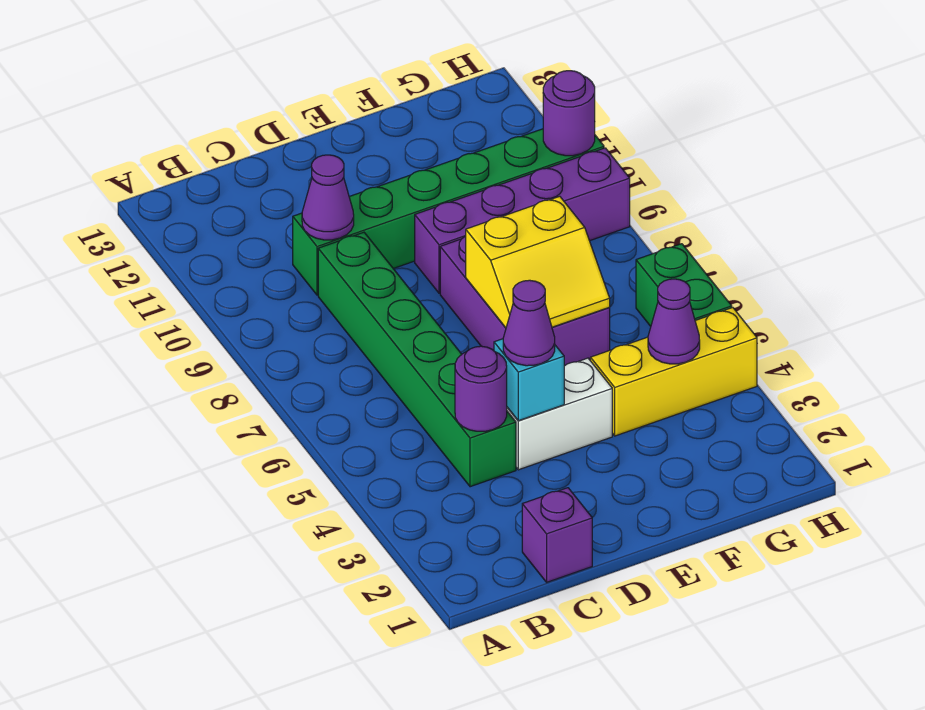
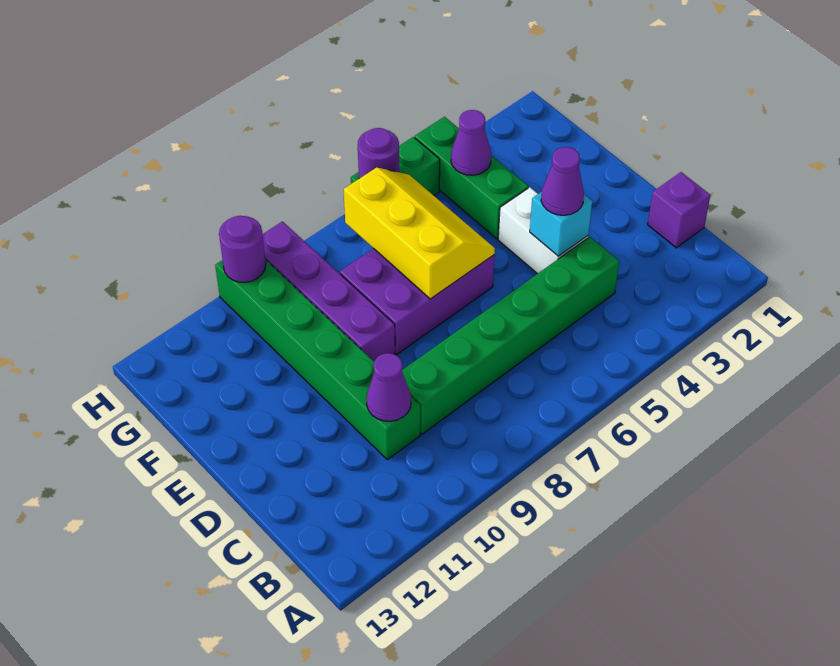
purple round brick C4 level 2 -> purple round brick H6 level 2
yellow slope E6:F7 level 2 top 7 -> yellow slope E6:G7 level 2 top 7
yellow brick F4:H4 level 1 -> green brick F4:H4 level 1

